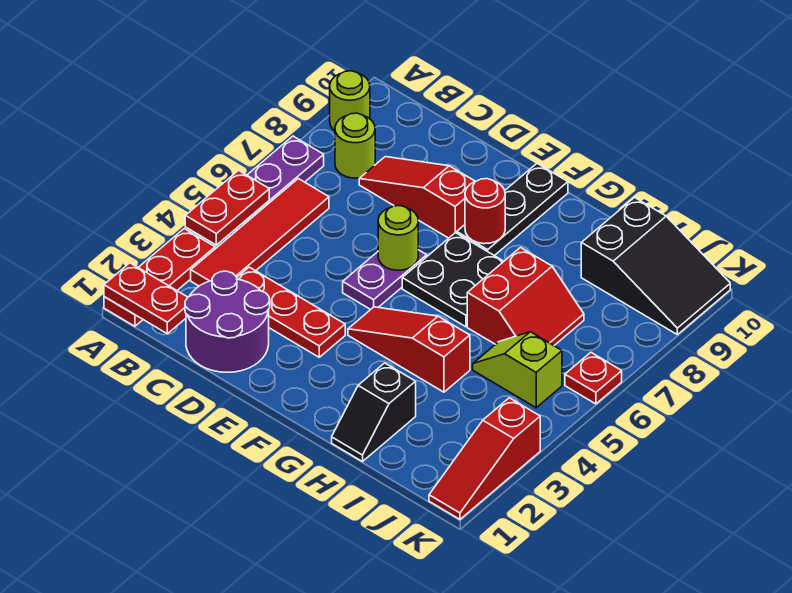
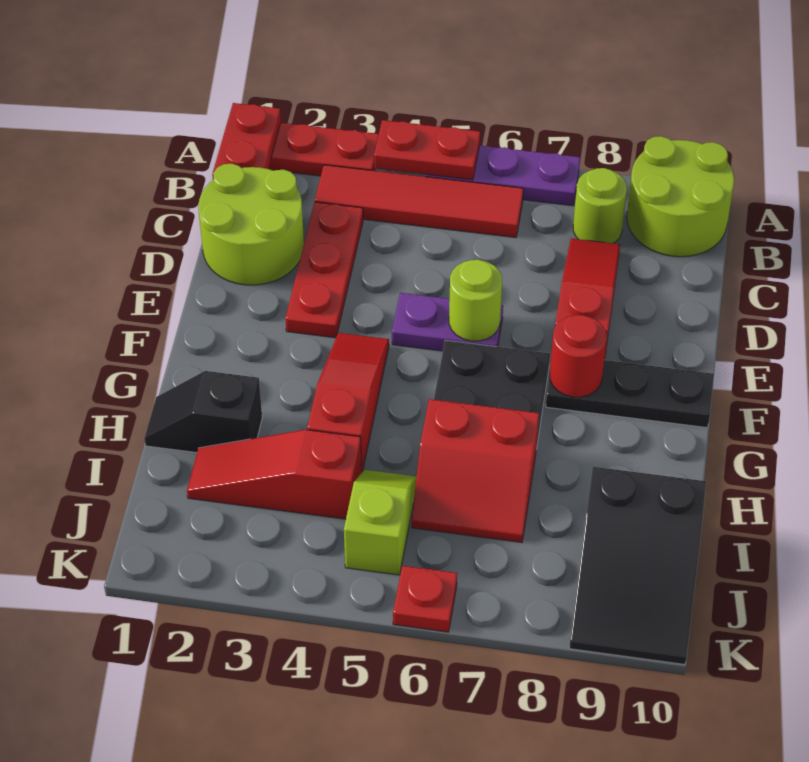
lime round brick A9 level 1 -> lime round brick A9:B10 level 1
purple round brick C1:D2 level 1 -> lime round brick C1:D2 level 1
red slope K1:K3 level 1 top 3 -> red slope I2:I4 level 1 top 4

